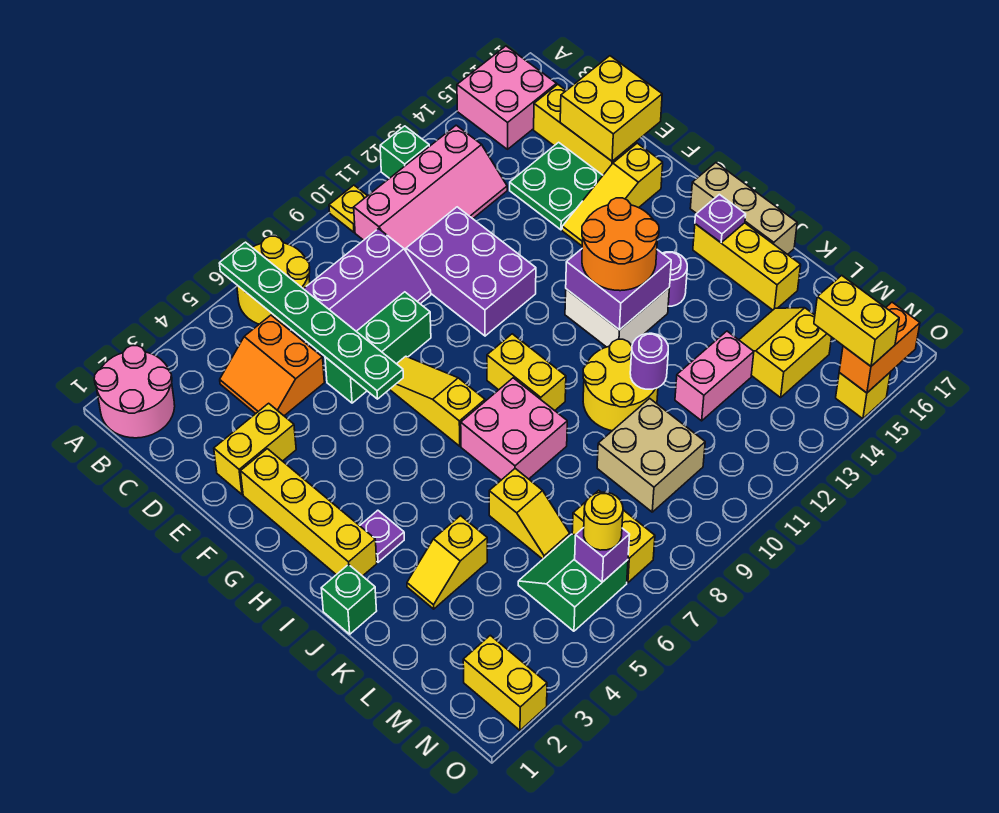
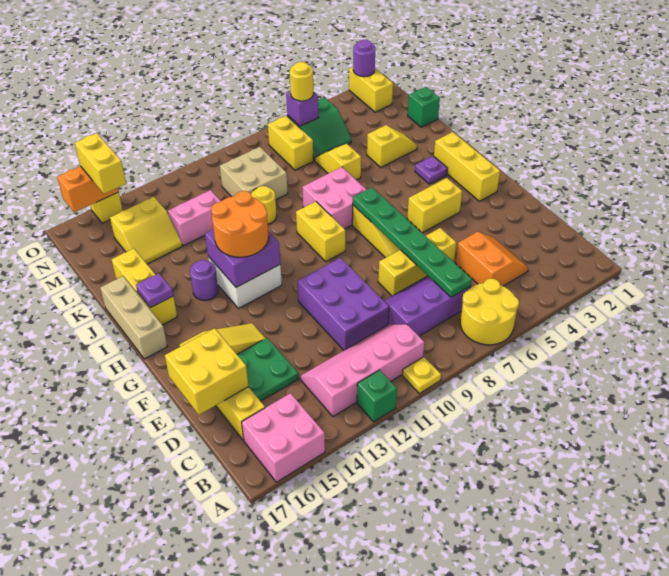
pink round brick A1:B2 level 1 -> none
green plate A6:F6 level 2 -> green plate C7:H7 level 2
yellow brick E2:E3 level 1 -> yellow brick G4:G5 level 1
green brick E6:E8 level 1 -> yellow brick E6:E8 level 1
yellow brick F2:I2 level 1 -> yellow brick G2:I2 level 1
green brick J1 level 1 -> green brick L1 level 1
yellow round brick J10:K11 level 1 -> yellow round brick K10 level 1
purple round brick K11 level 2 -> purple round brick O2 level 2

